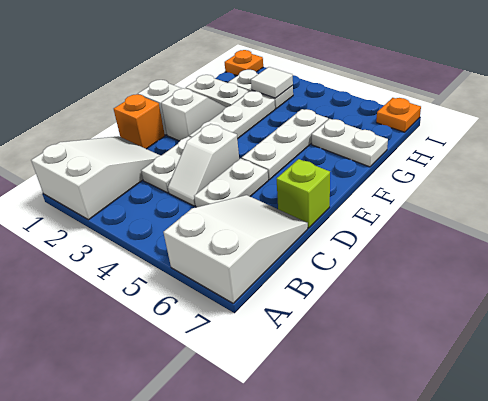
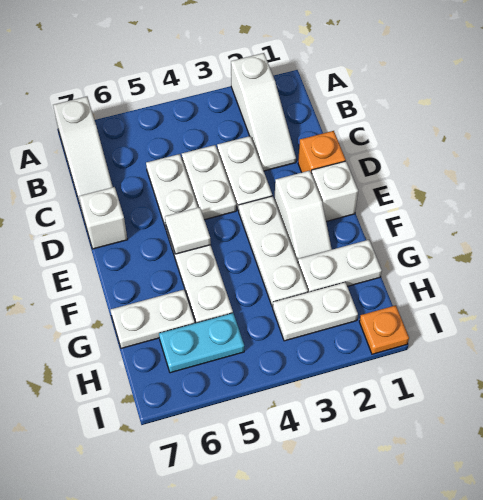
white slope A1:C2 level 1 top A -> white slope A2:C2 level 1 top A
white slope A6:C7 level 1 top A -> white slope A7:C7 level 1 top A
white slope C4:D4 level 1 top D -> white plate C4:D4 level 1
lime brick D7 level 1 -> white brick D7 level 1
white tile H3 level 2 -> white tile E5 level 2
none -> cyan plate H5:H6 level 1
orange plate I7 level 1 -> none

